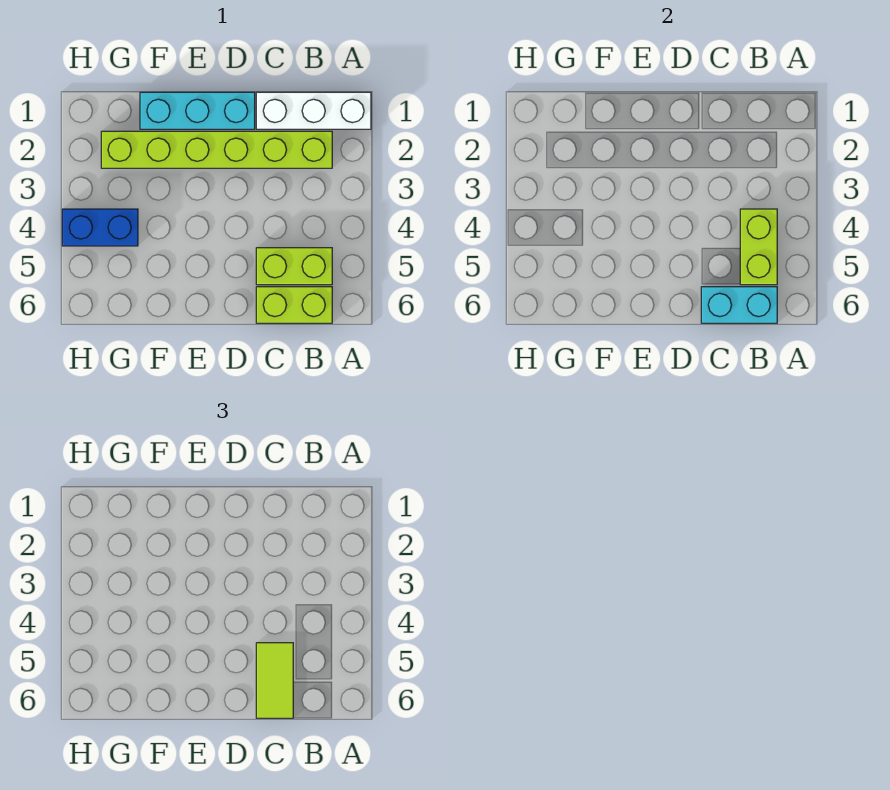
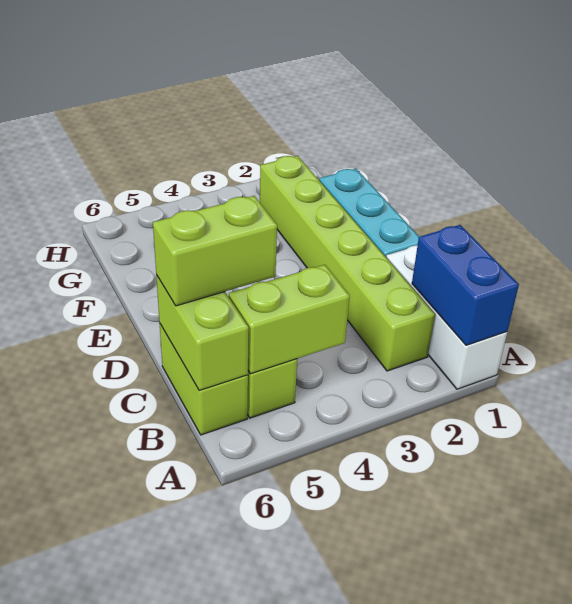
cyan brick B6:C6 level 2 -> lime brick B6:C6 level 2
lime tile C5:C6 level 3 -> lime brick C5:C6 level 3
blue brick G4:H4 level 1 -> blue brick A1:B1 level 2

